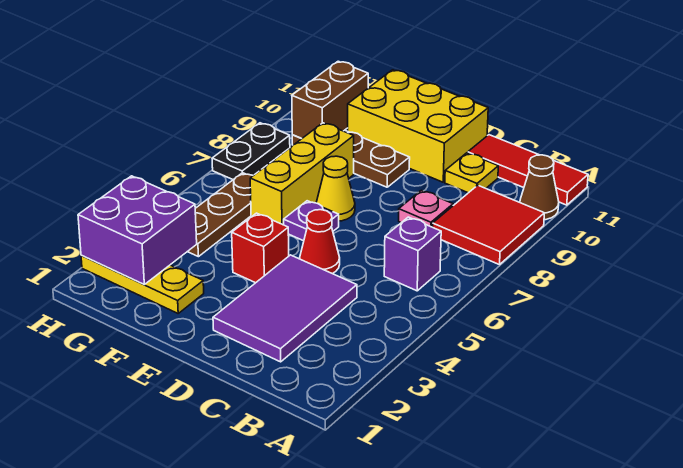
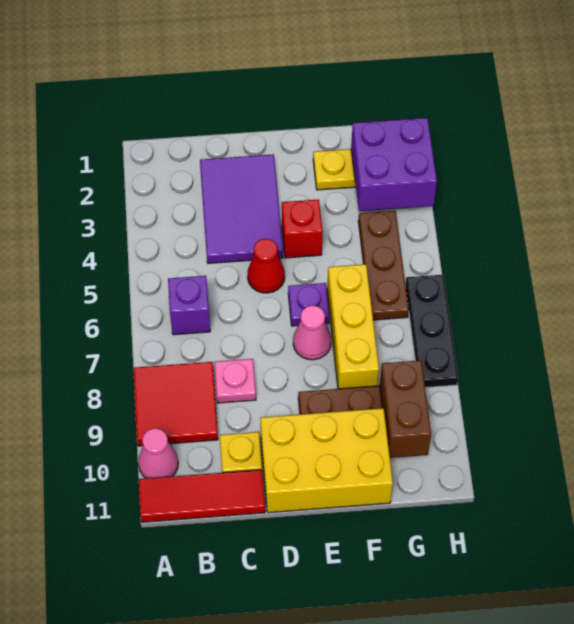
brown cone A10 level 1 -> pink cone A10 level 1
yellow cone E7 level 1 -> pink cone E7 level 1
black plate H7:H8 level 1 -> black plate H6:H8 level 1

